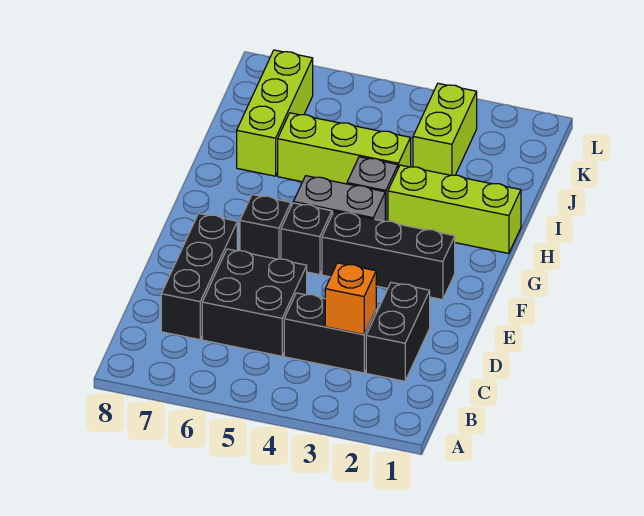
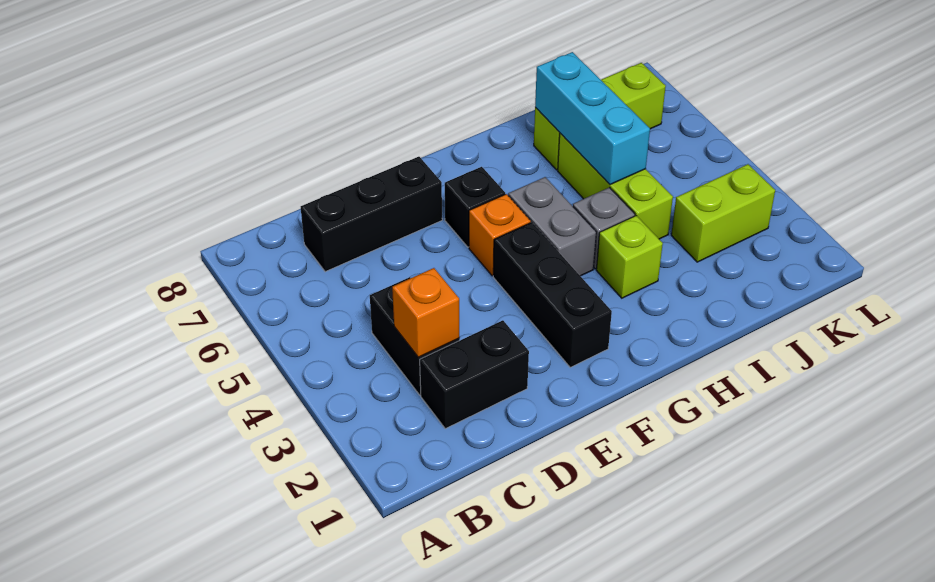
black brick C5:D6 level 1 -> none
black brick F5 level 1 -> orange brick F5 level 1
lime brick H1:H3 level 1 -> lime brick H3 level 1
none -> cyan brick I5:I7 level 2

